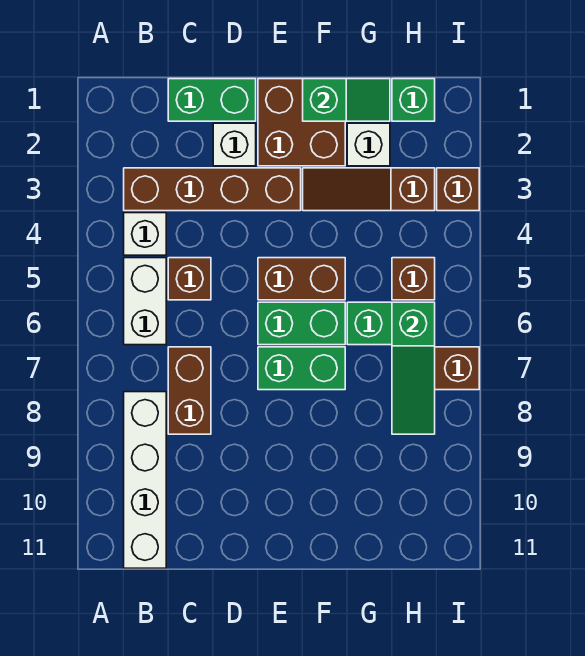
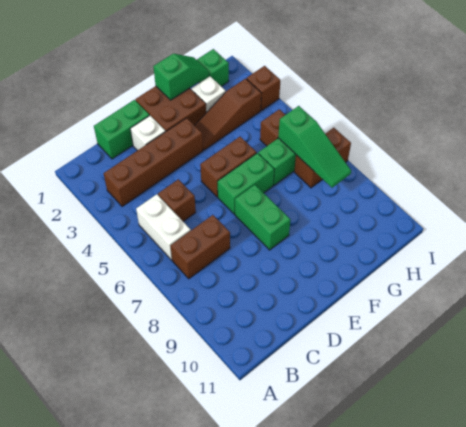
white brick B4 level 1 -> none
white brick B8:B11 level 1 -> none
brown brick C7:C8 level 1 -> brown brick B7:C7 level 1
green brick E7:F7 level 1 -> green brick E7:E8 level 1

